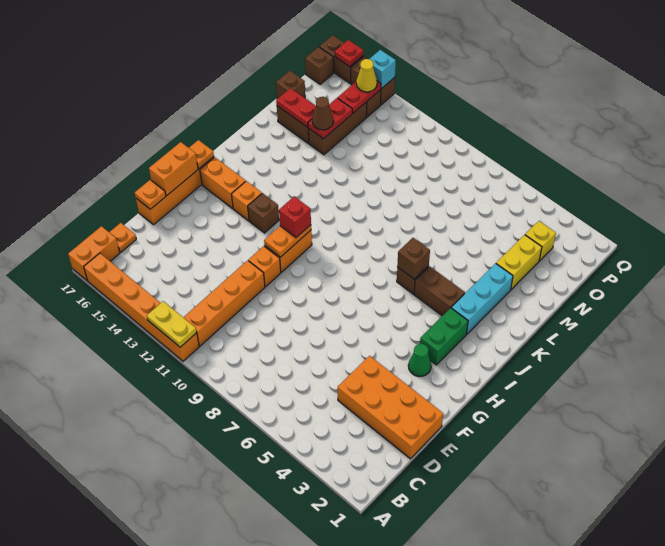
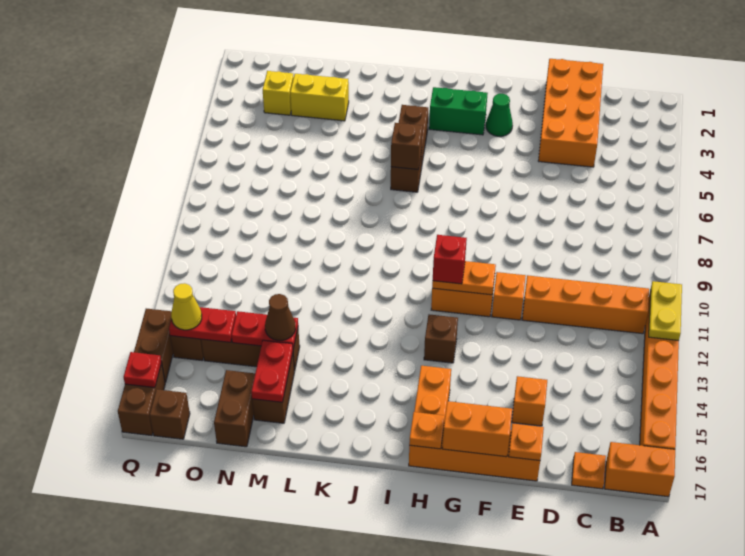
orange brick H14 level 1 -> orange brick E15 level 1
cyan brick J3:L3 level 1 -> none
brown brick N17 level 1 -> brown brick N16:N17 level 1
cyan brick Q14 level 2 -> none

